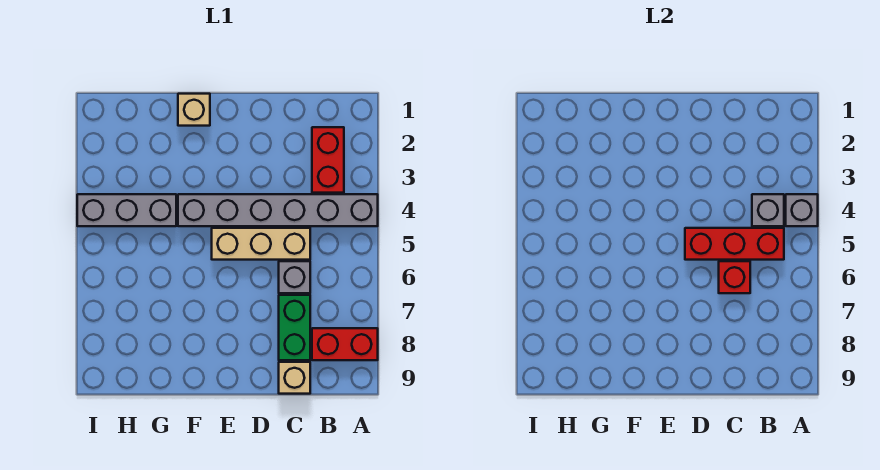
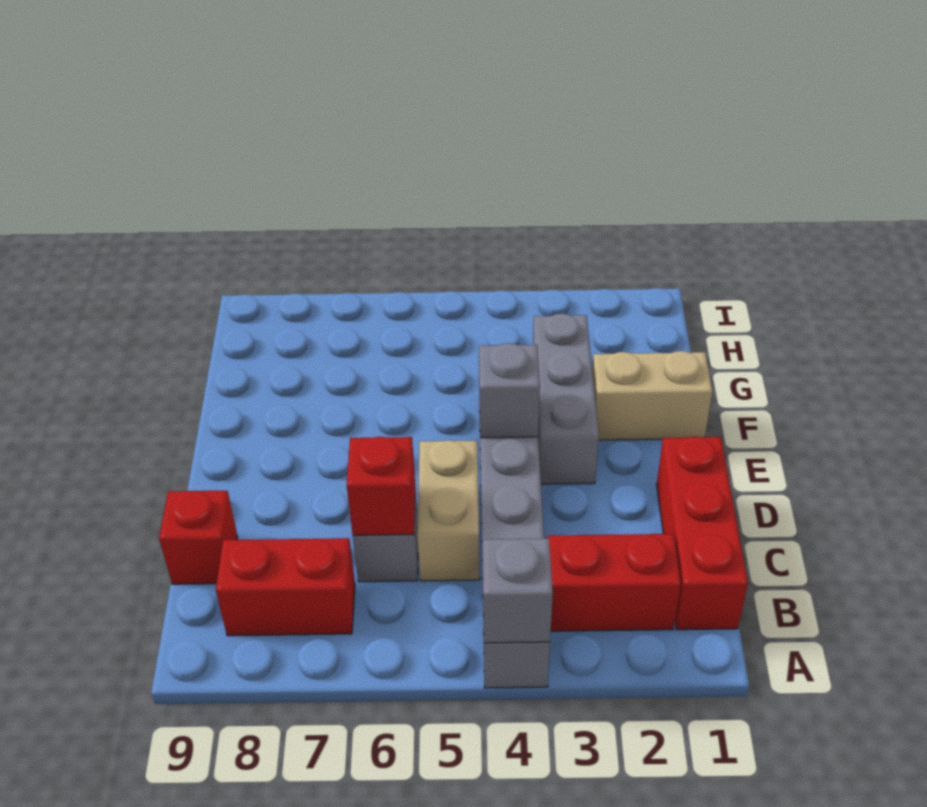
red brick A8:B8 level 1 -> red brick B7:B8 level 1
grey brick B4 level 2 -> grey brick E4 level 2
red brick B5:D5 level 2 -> red brick B1:D1 level 1
tan brick C5:E5 level 1 -> tan brick C5:D5 level 1
green brick C7:C8 level 1 -> none
tan brick C9 level 1 -> red brick C9 level 1
tan brick F1 level 1 -> tan brick F1:F2 level 1
grey brick G4:I4 level 1 -> grey brick E3:G3 level 1

